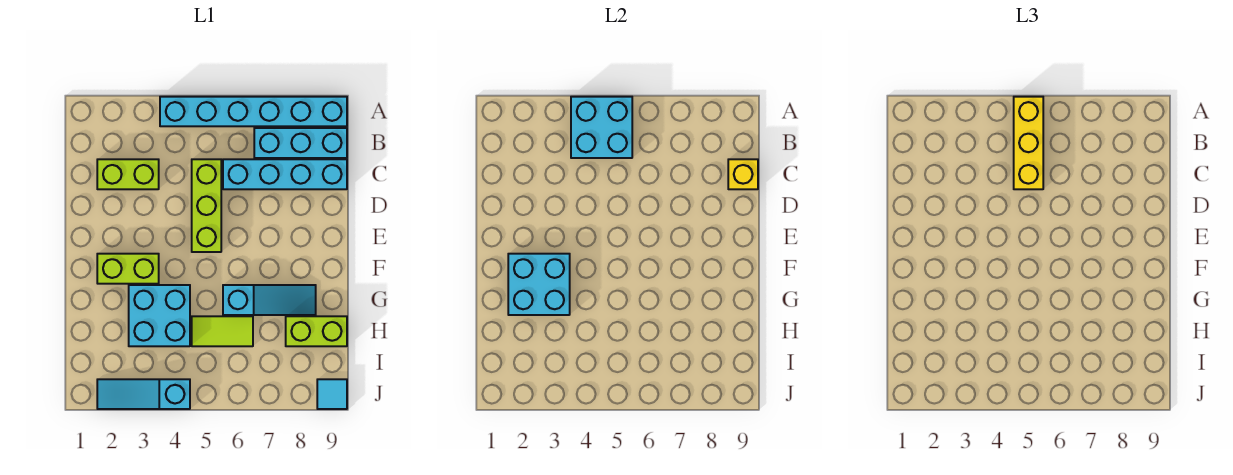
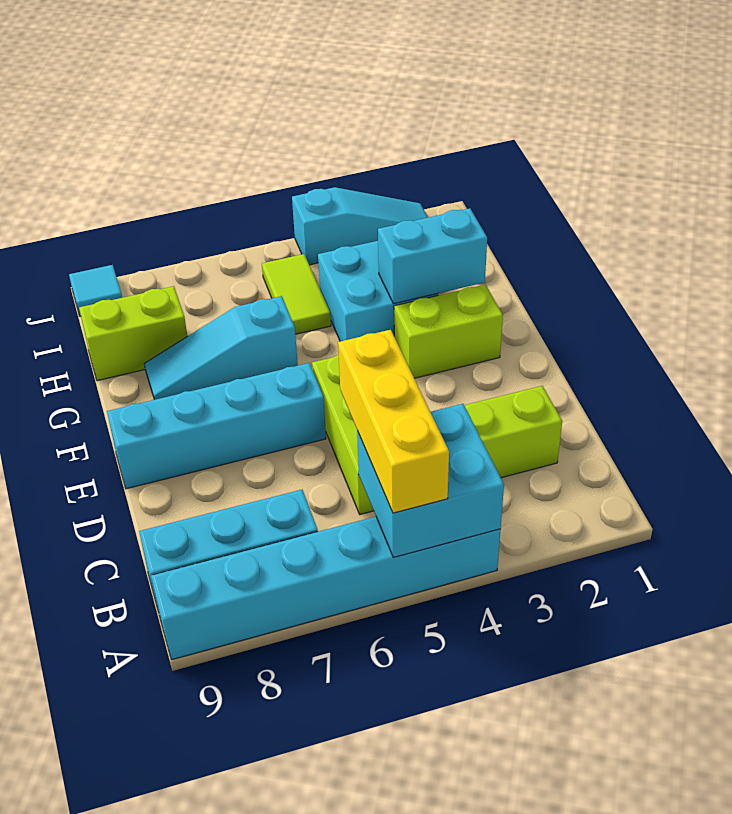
cyan brick C6:C9 level 1 -> cyan brick E6:E9 level 1
yellow brick C9 level 2 -> none
cyan brick F2:G3 level 2 -> cyan brick G2:G3 level 2
lime tile H5:H6 level 1 -> lime tile H5:I5 level 1

